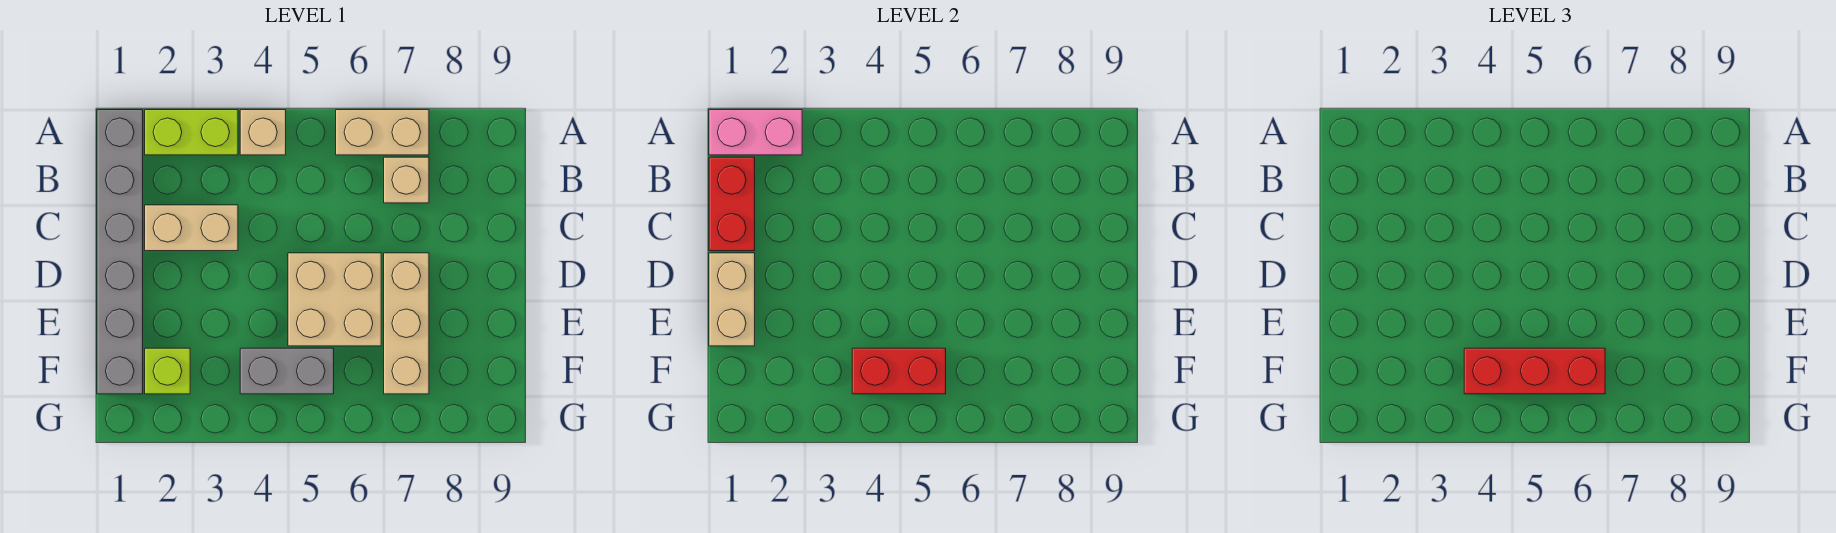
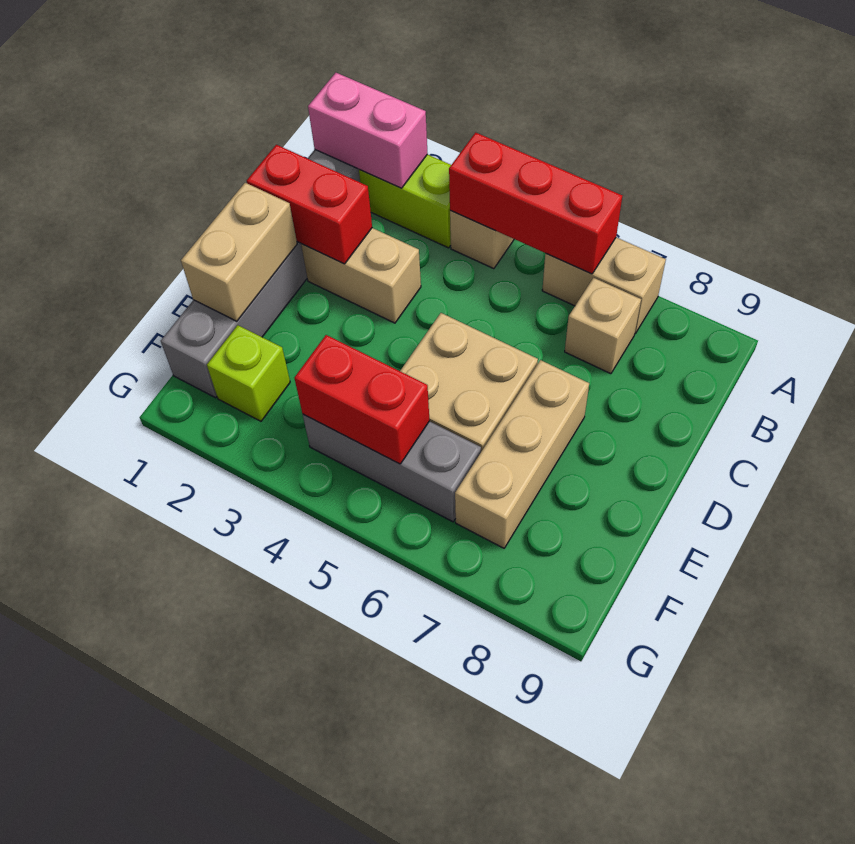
red brick B1:C1 level 2 -> red brick C1:C2 level 2
grey brick F4:F5 level 1 -> grey brick F4:F6 level 1
red brick F4:F6 level 3 -> red brick A4:A6 level 2

